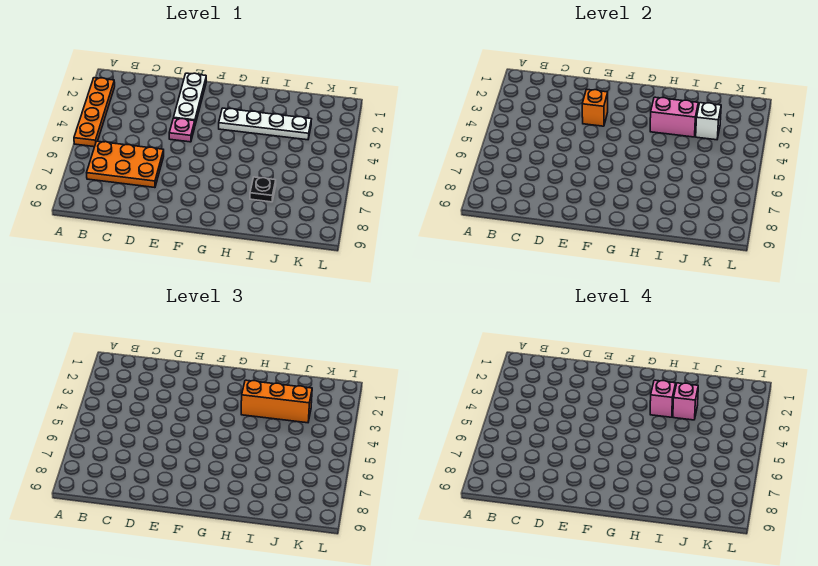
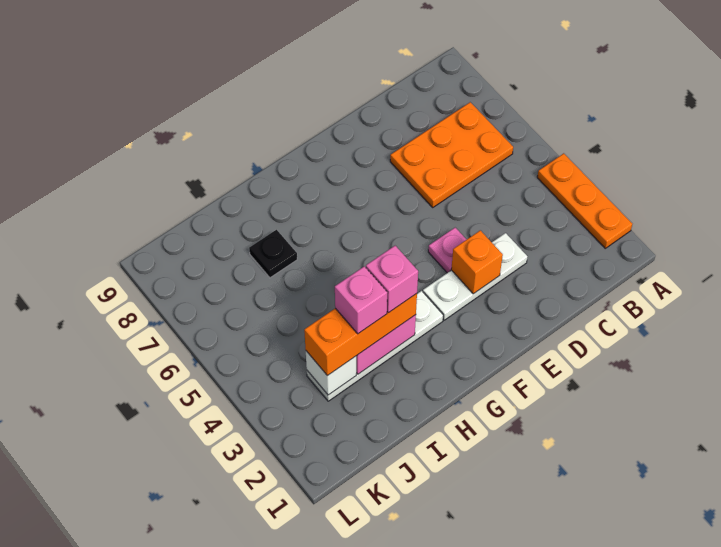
orange plate A2:A5 level 1 -> orange plate A2:A4 level 1
white plate E1:E3 level 1 -> white plate D3:F3 level 1

